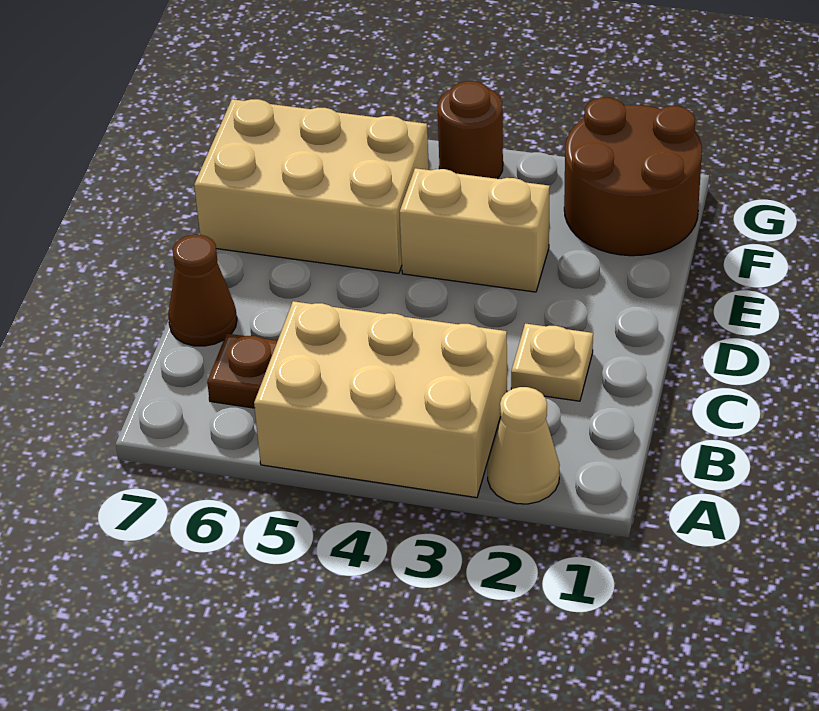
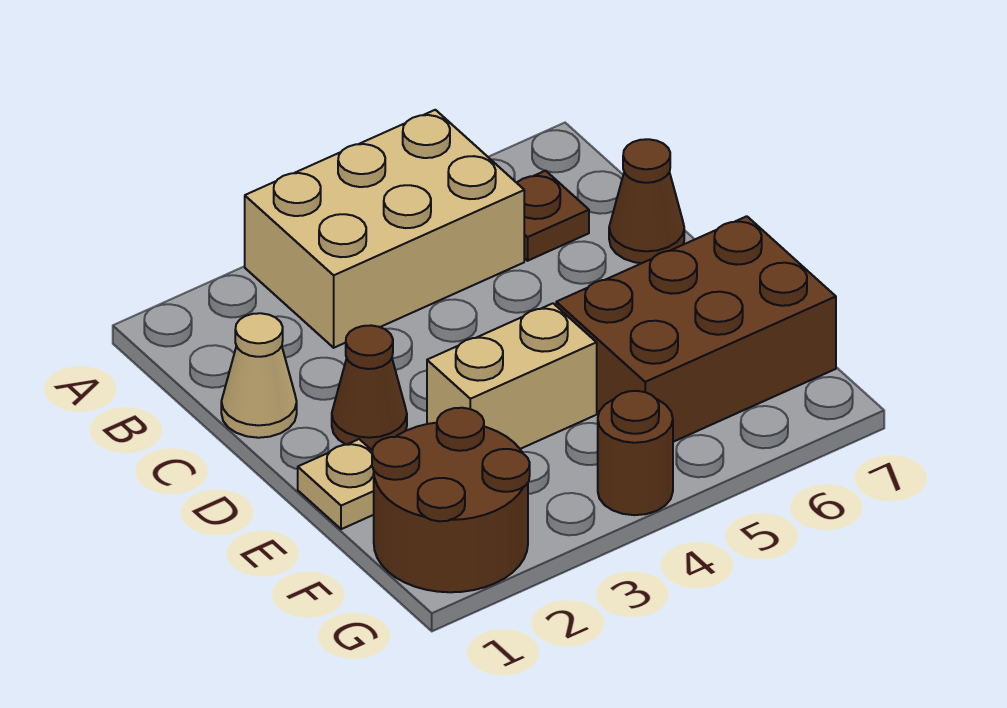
tan cone A2 level 1 -> tan cone C1 level 1
tan plate C2 level 1 -> tan plate E1 level 1
none -> brown cone D2 level 1
tan brick E5:F7 level 1 -> brown brick E5:F7 level 1

